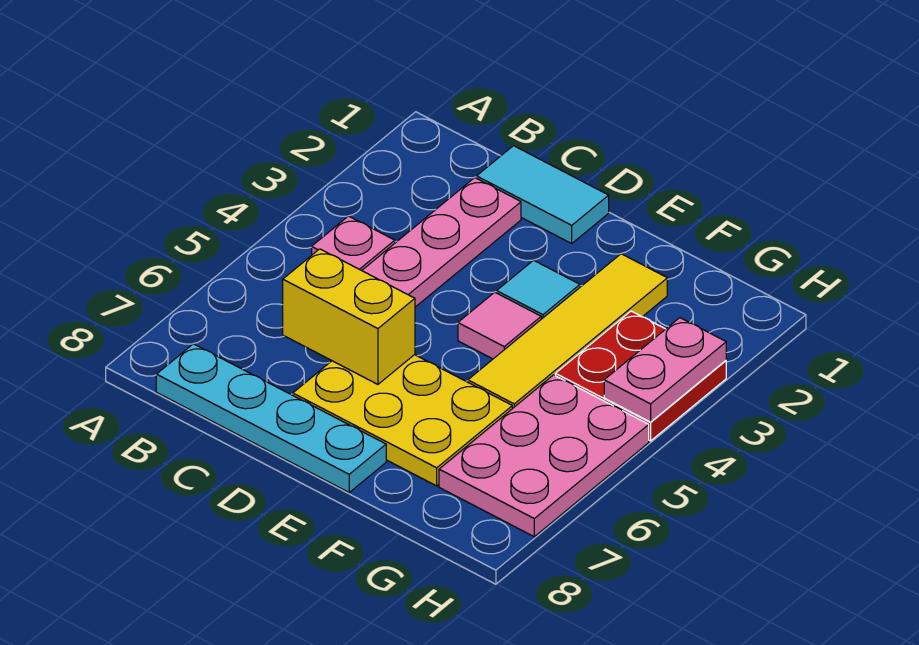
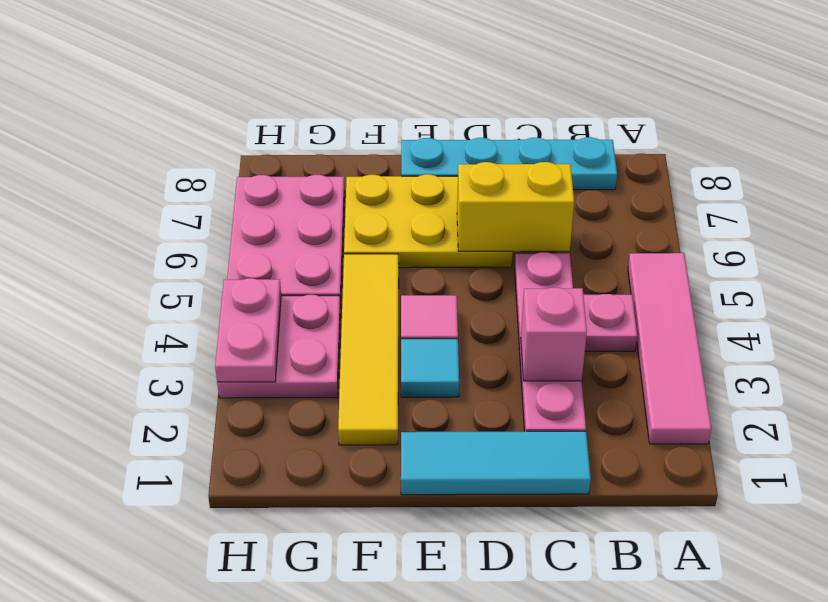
none -> pink tile A2:A5 level 1
cyan tile C1:D1 level 1 -> cyan tile C1:E1 level 1
none -> pink brick C3 level 2
red plate G3:H4 level 1 -> pink plate G3:H4 level 1

